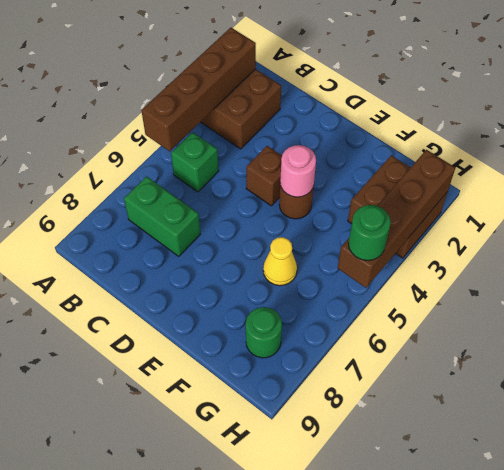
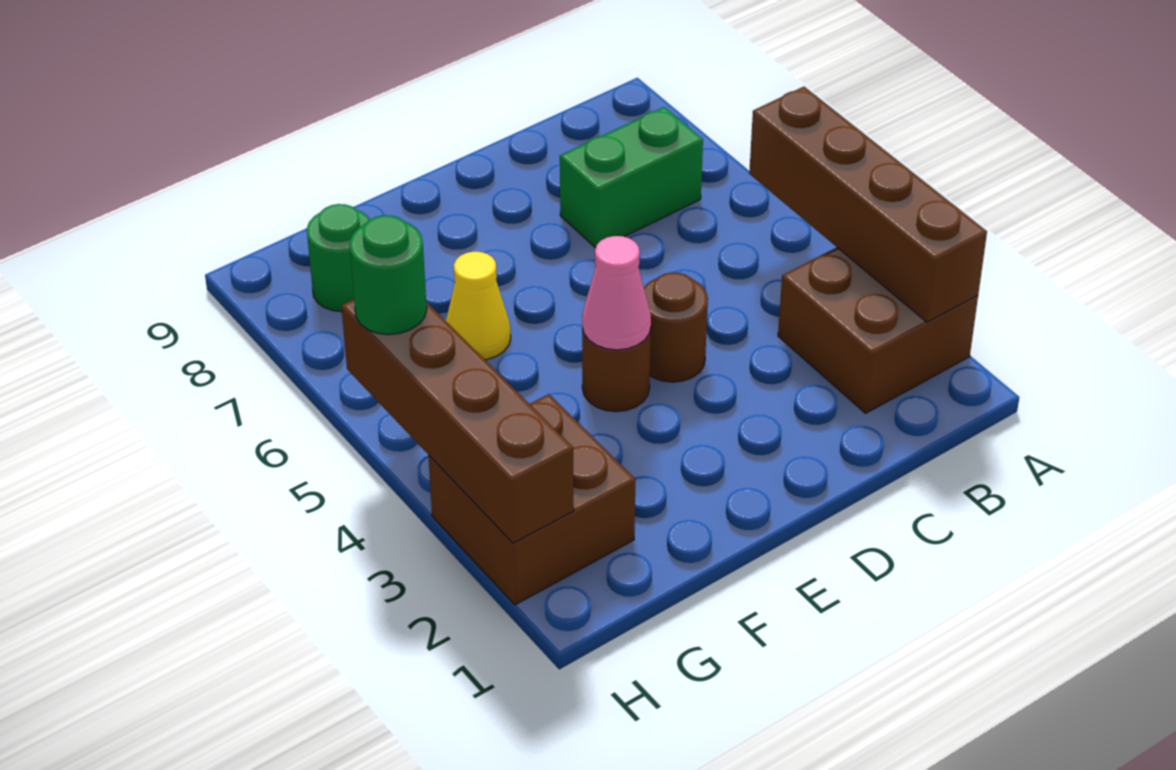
green brick B5 level 1 -> none
brown brick D4 level 1 -> brown round brick D4 level 1
pink round brick E4 level 2 -> pink cone E4 level 2

